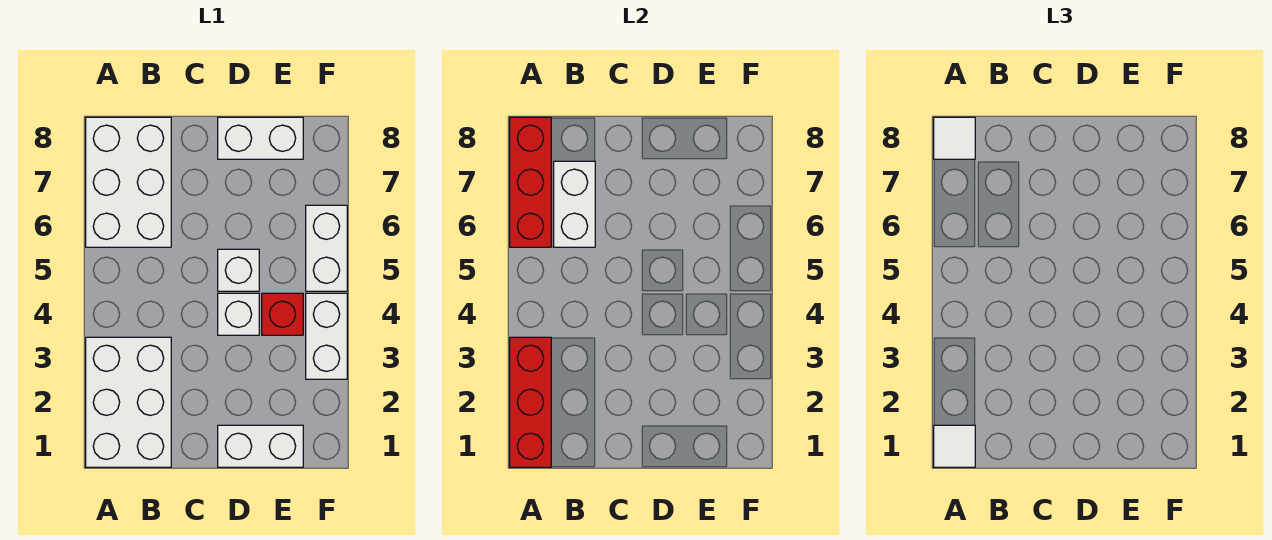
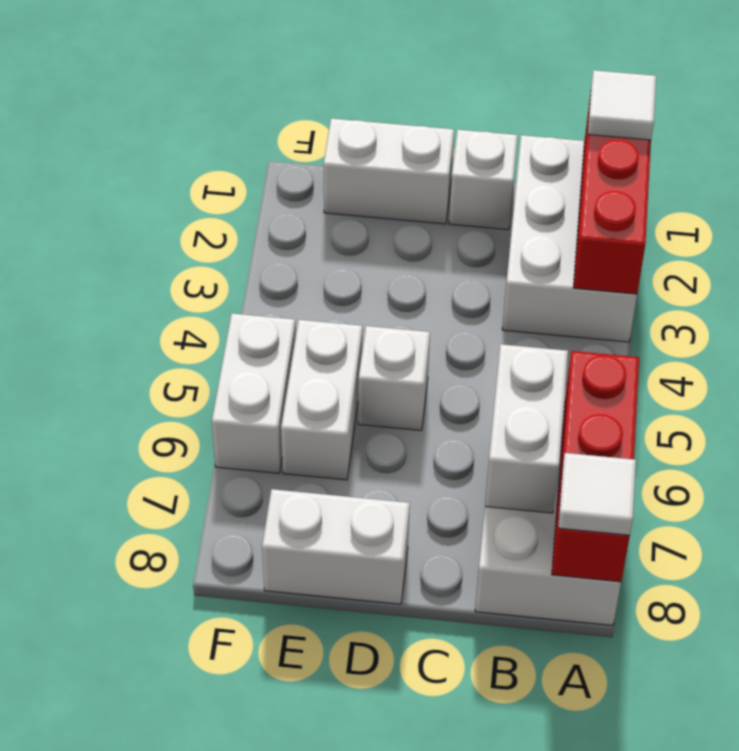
white brick D4 level 1 -> white brick C1 level 1
red brick E4 level 1 -> none
white brick F3:F4 level 1 -> white brick E5:E6 level 1

